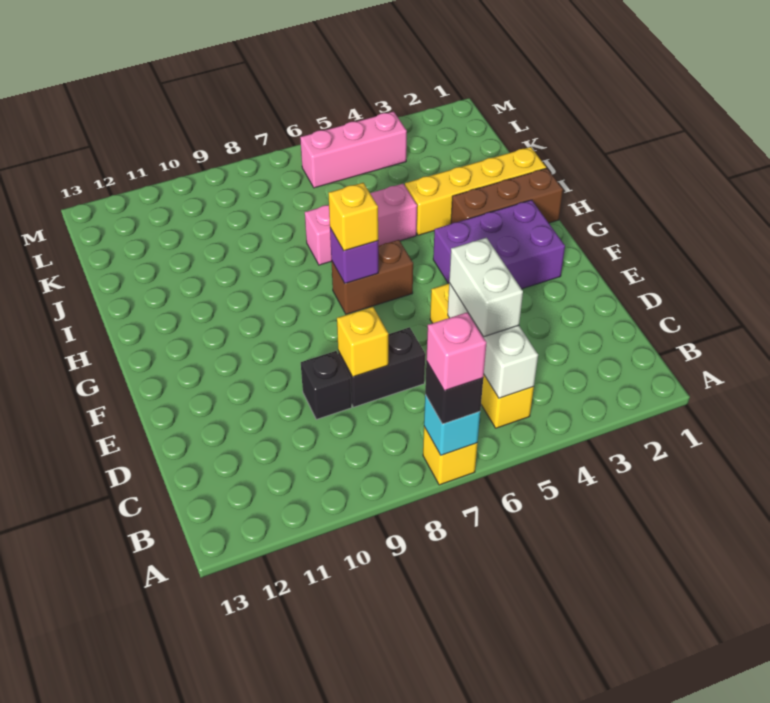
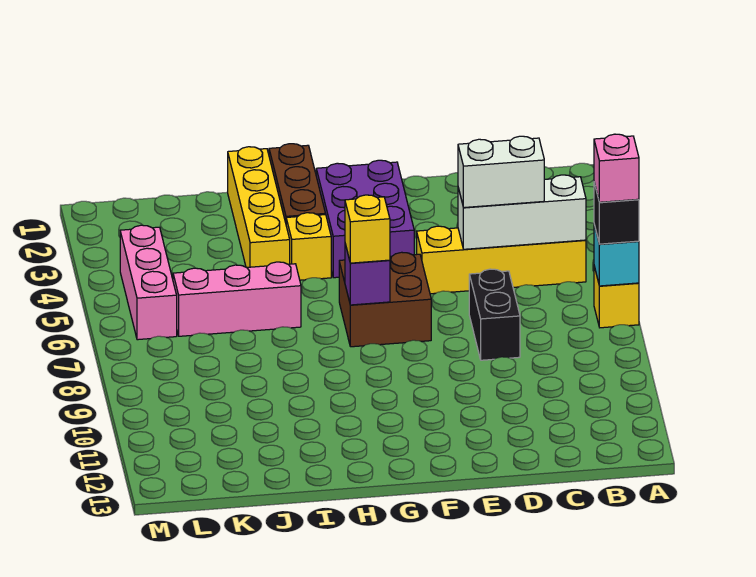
yellow brick D8 level 2 -> yellow brick H4 level 1
black brick D9 level 1 -> none
brown brick G6:G7 level 1 -> brown brick F6:G7 level 1
pink brick I5:I7 level 1 -> pink brick I6:K6 level 1

